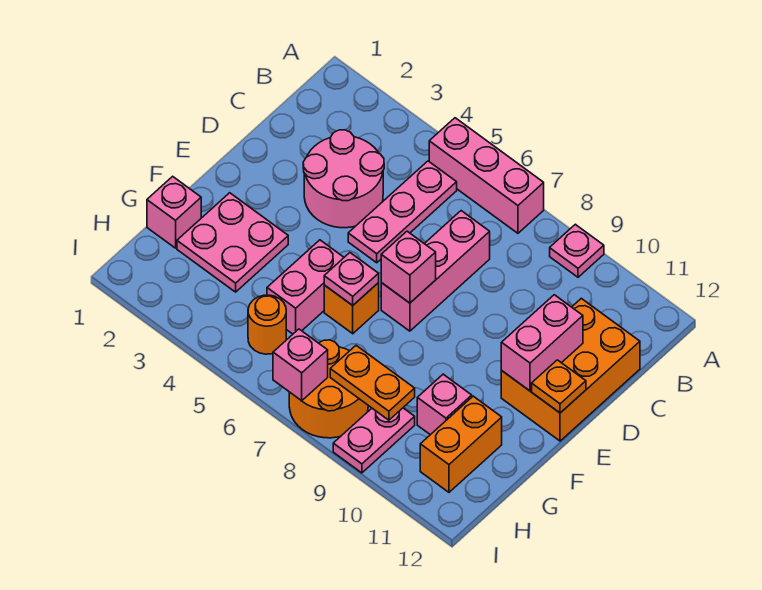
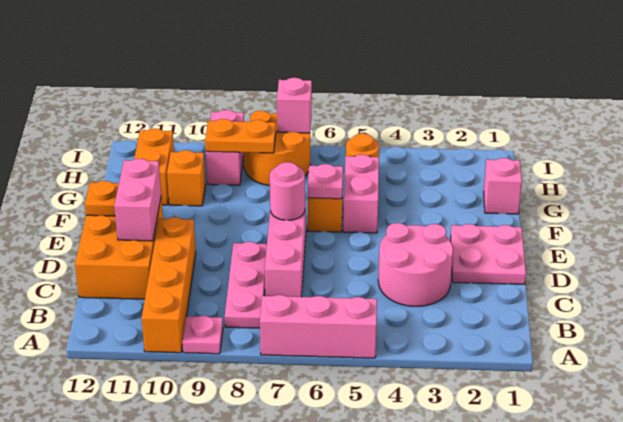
none -> orange brick A10:D10 level 1
pink plate B5:D5 level 1 -> pink plate B8:D8 level 1
pink brick E7 level 2 -> pink round brick E7 level 2
pink plate F2:G3 level 1 -> pink plate D1:E2 level 1
pink brick G10 level 1 -> orange brick G10 level 1
pink plate H9:I9 level 1 -> pink brick H9:I9 level 1

